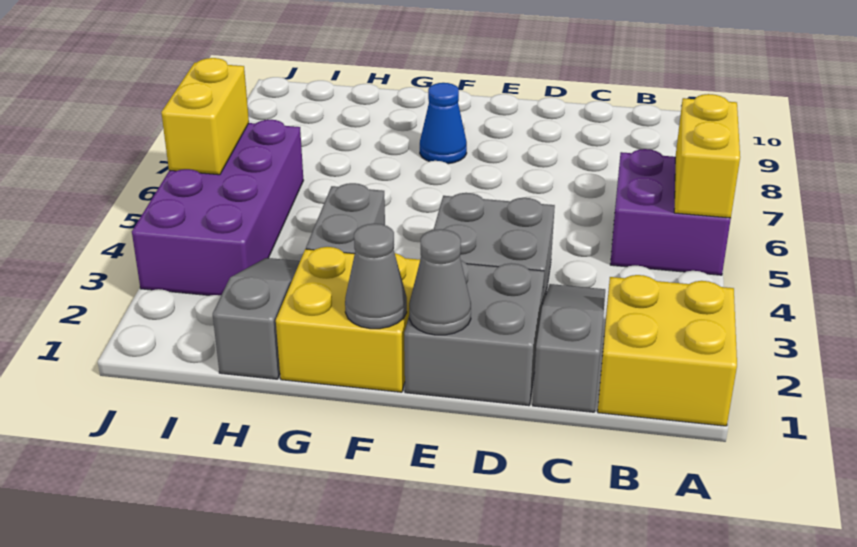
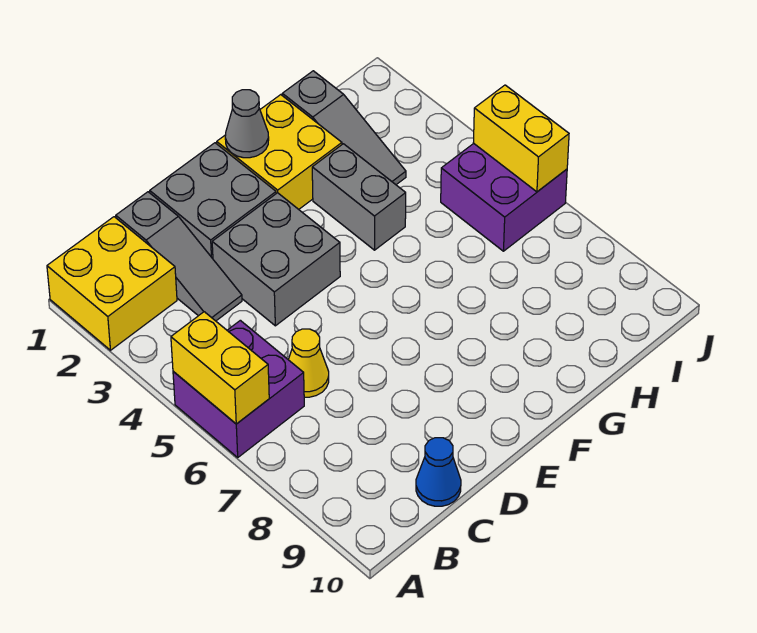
none -> yellow cone C6 level 1
grey cone E1 level 2 -> none
blue cone F8 level 1 -> blue cone C10 level 1
purple brick I3:J6 level 1 -> purple brick I5:J6 level 1

